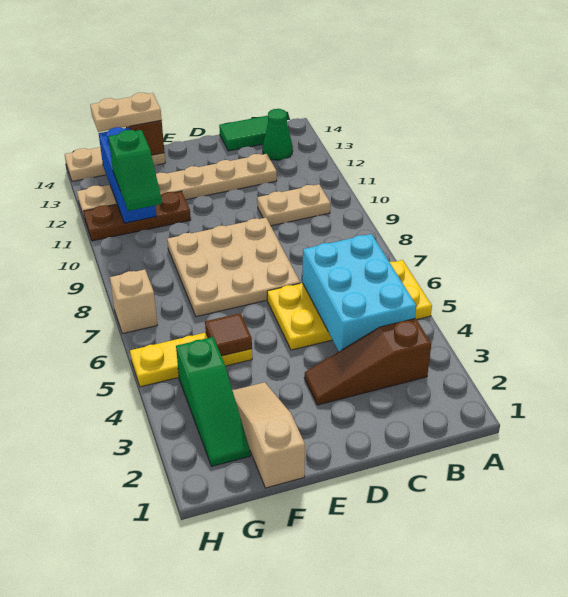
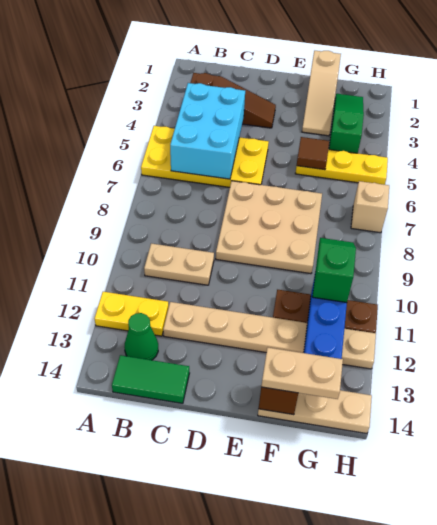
none -> yellow plate A12:B12 level 1

